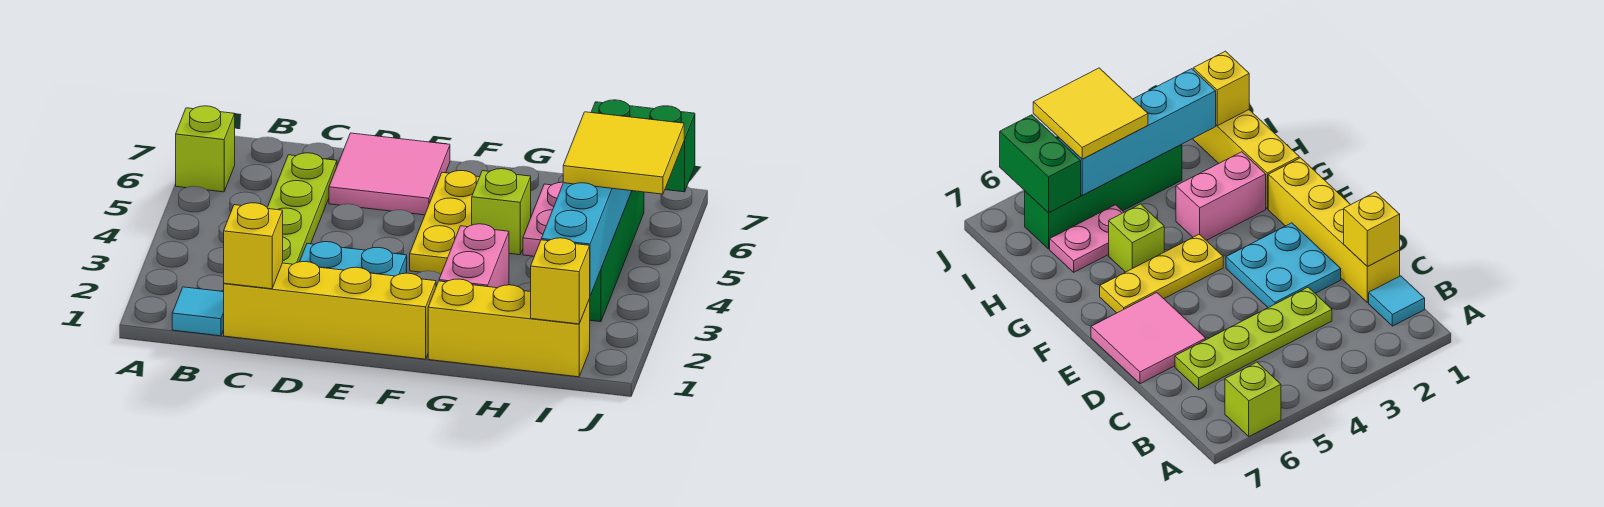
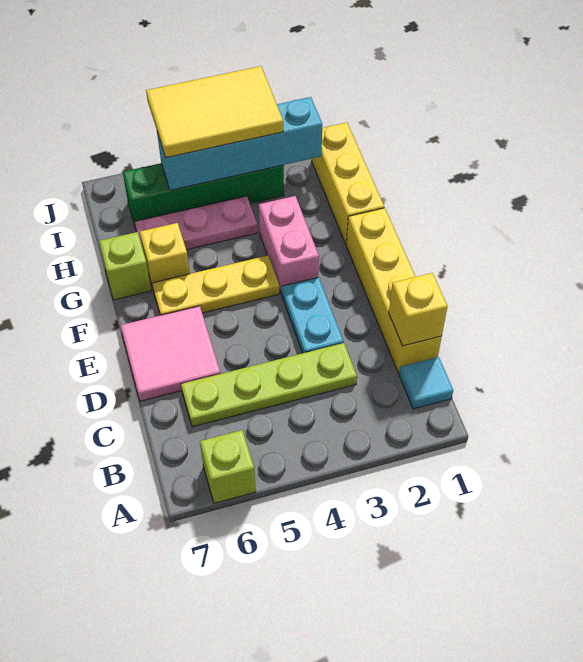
cyan plate D2:E3 level 1 -> cyan plate D3:E3 level 1
pink brick G2:G3 level 1 -> pink brick F3:G3 level 1
lime brick G5 level 1 -> lime brick G7 level 1
pink plate H5:H6 level 1 -> pink plate H4:H6 level 1
yellow brick I1 level 2 -> yellow brick G6 level 1
yellow tile I4:J5 level 3 -> yellow tile I3:J5 level 3
green brick I6:J6 level 2 -> none

